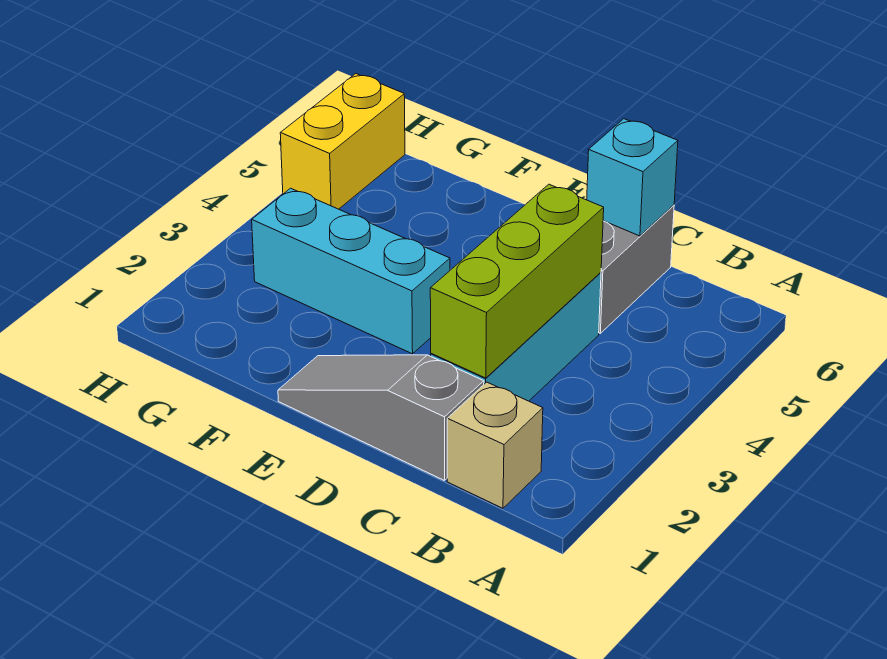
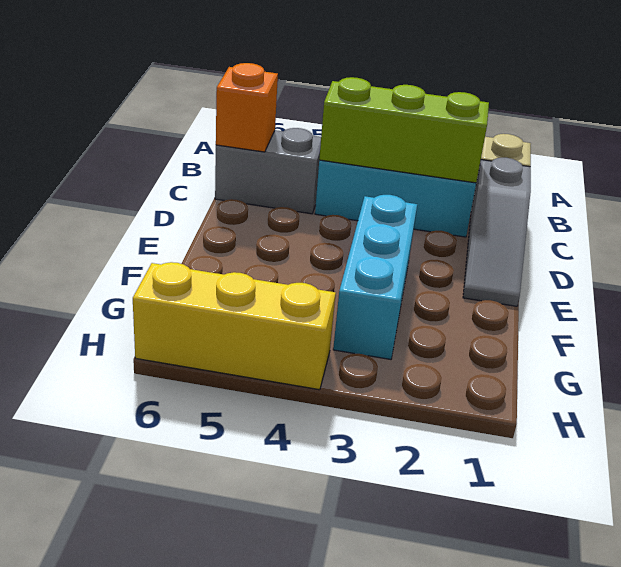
cyan brick C6 level 2 -> orange brick C6 level 2
yellow brick H5:H6 level 1 -> yellow brick H4:H6 level 1

